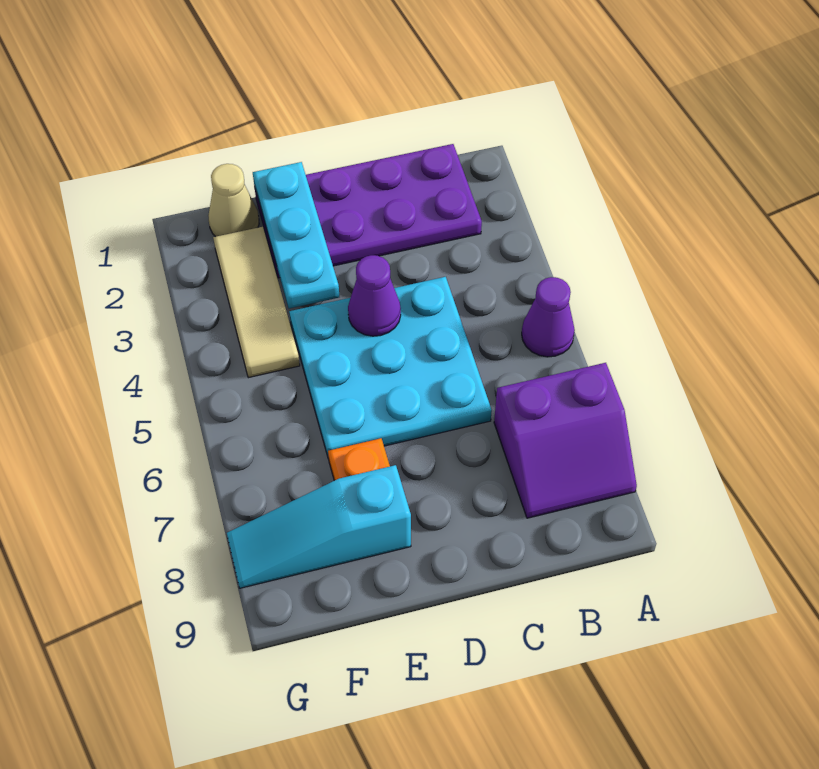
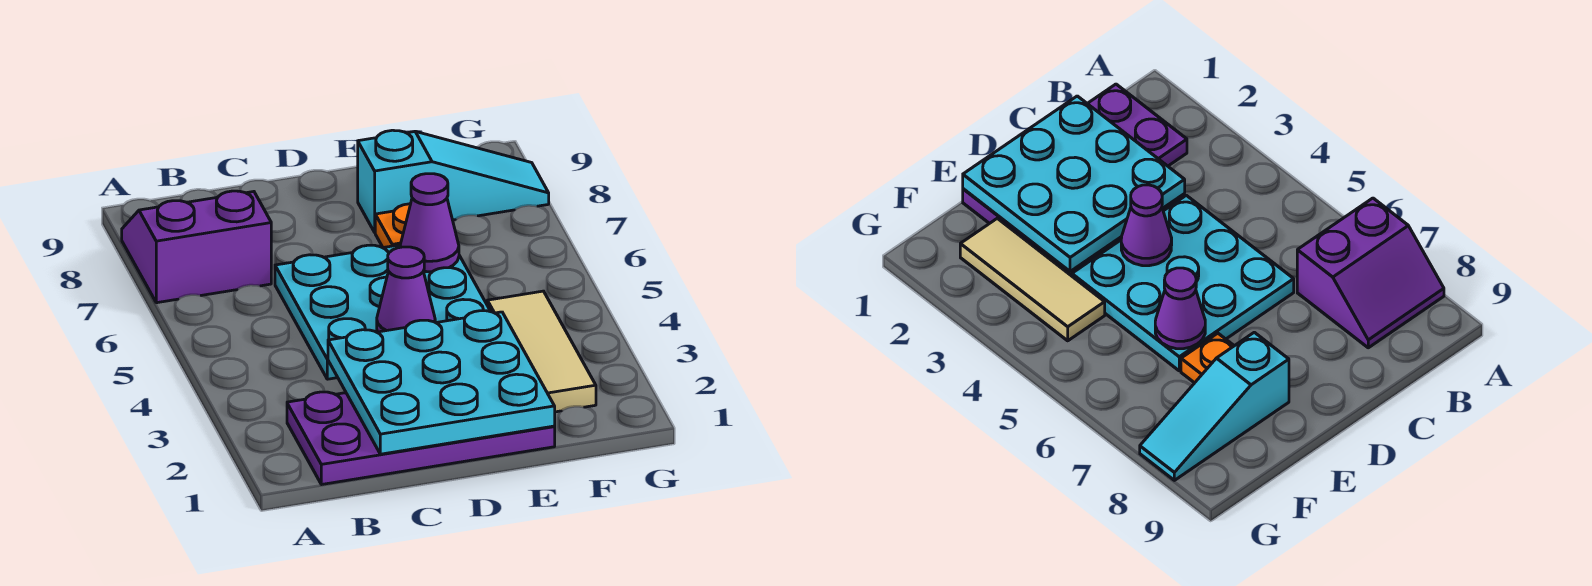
purple cone A5 level 1 -> purple cone E6 level 2
cyan plate E1:E3 level 2 -> cyan plate C1:E3 level 2
tan cone F1 level 1 -> none

